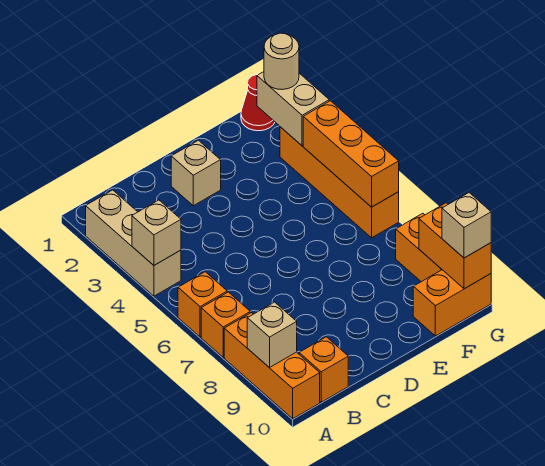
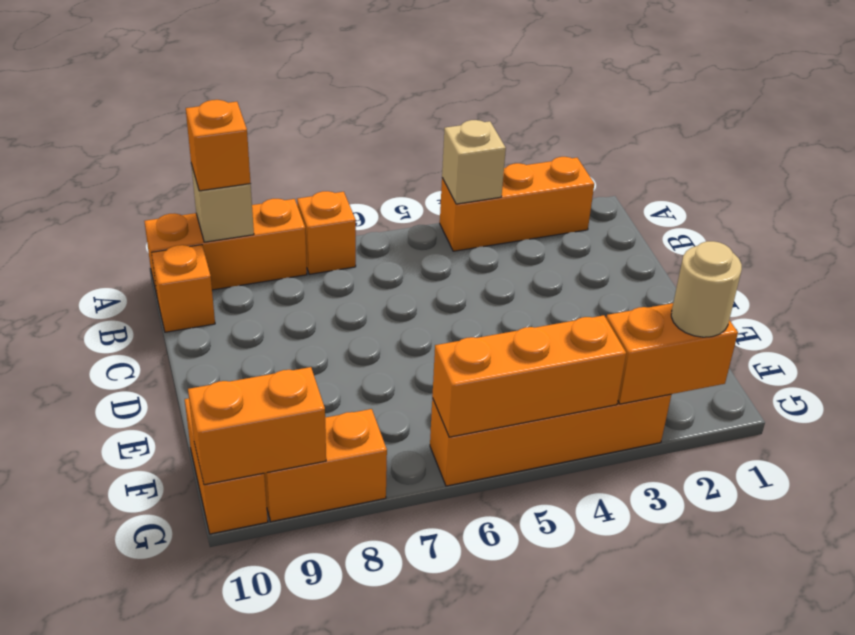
tan brick A2:A4 level 1 -> orange brick A2:A4 level 1
orange brick A6 level 1 -> orange brick A9 level 3
tan brick D2 level 1 -> none
red cone G1 level 1 -> none
tan brick G2:G3 level 2 -> orange brick G2:G3 level 2
tan brick G10 level 3 -> none

